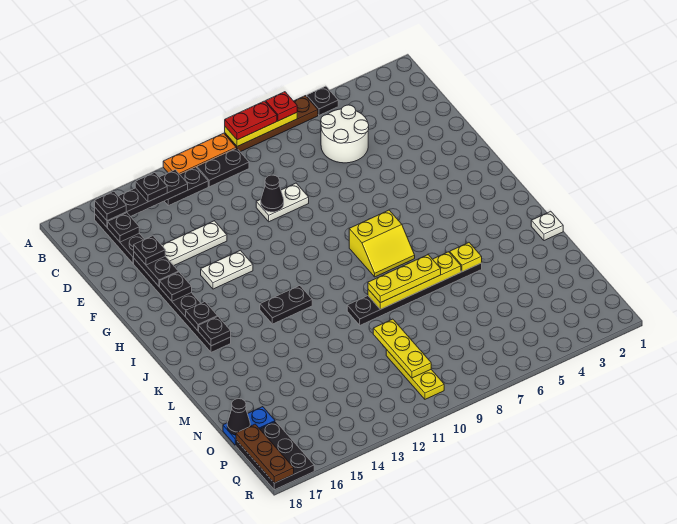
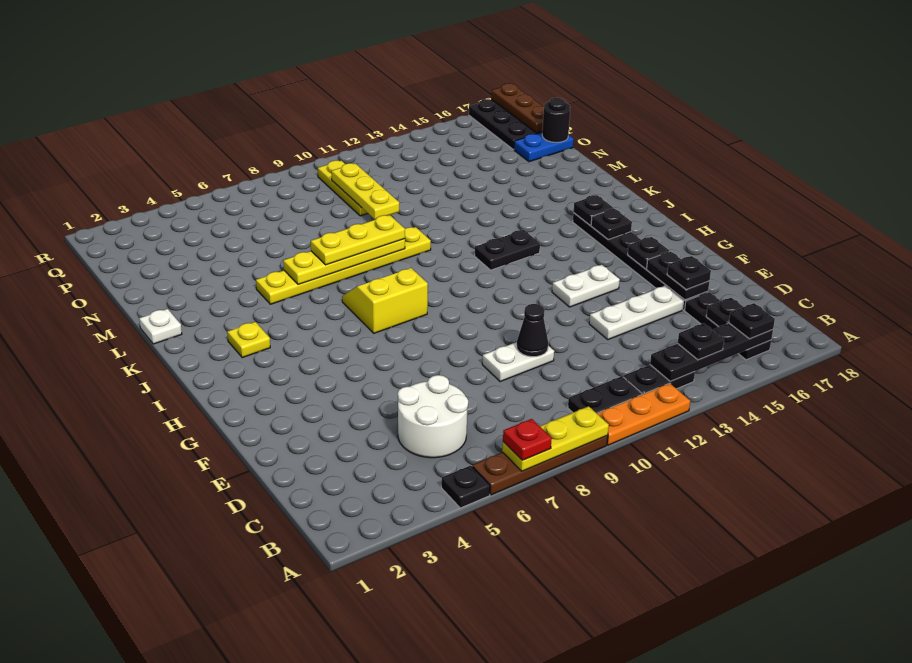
red plate A8:A9 level 3 -> none
black plate L5:L10 level 1 -> yellow plate L5:L10 level 1
yellow plate L5 level 2 -> yellow plate J3 level 1
black cone O18 level 2 -> black round brick O18 level 2

